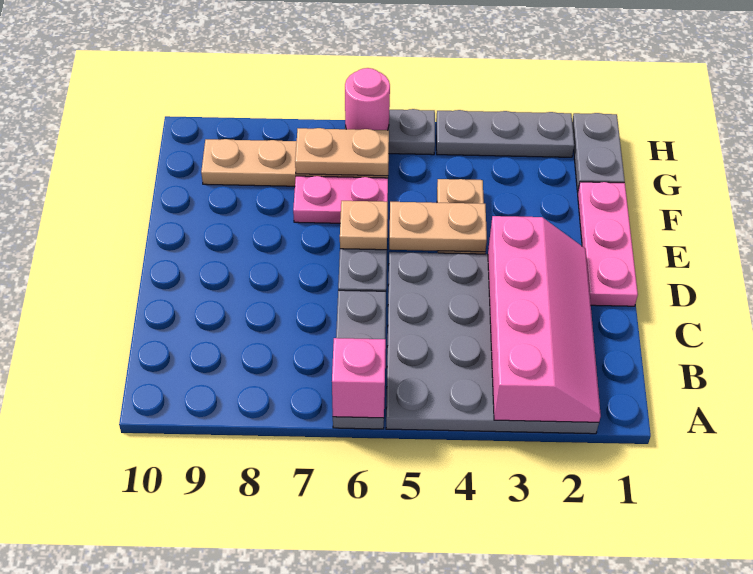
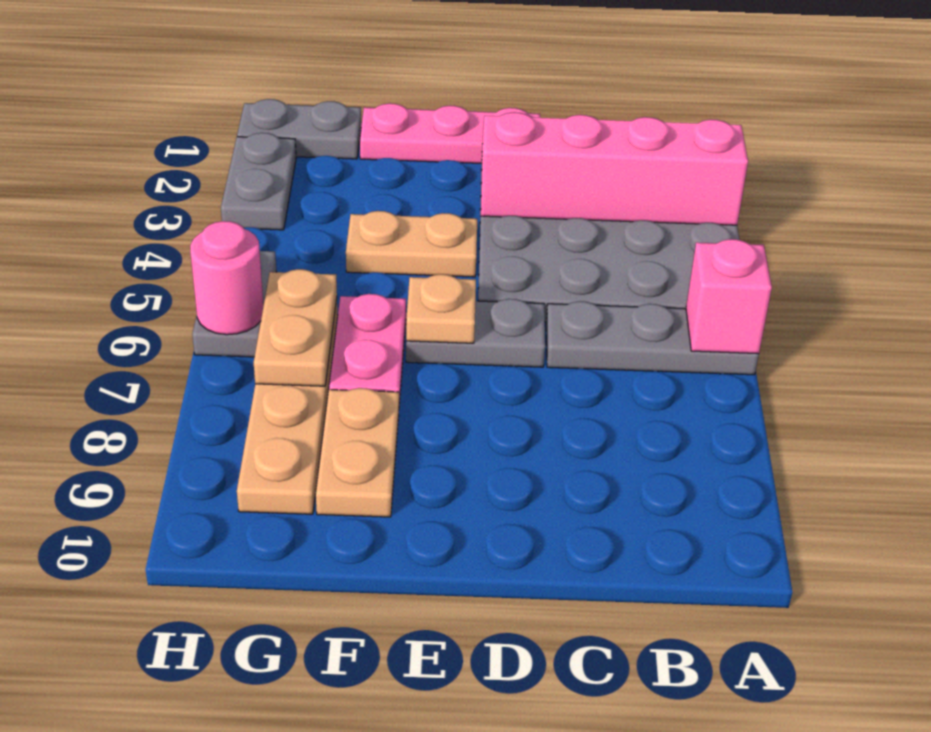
tan plate E4:E5 level 2 -> tan plate F8:F9 level 1
grey plate H2:H4 level 1 -> grey plate H2:H3 level 1

